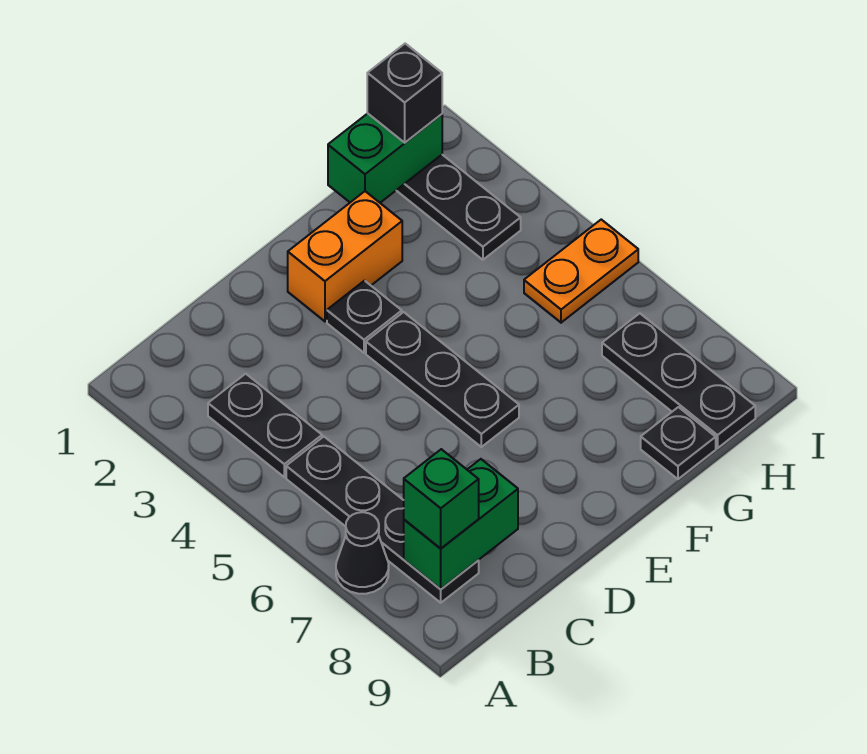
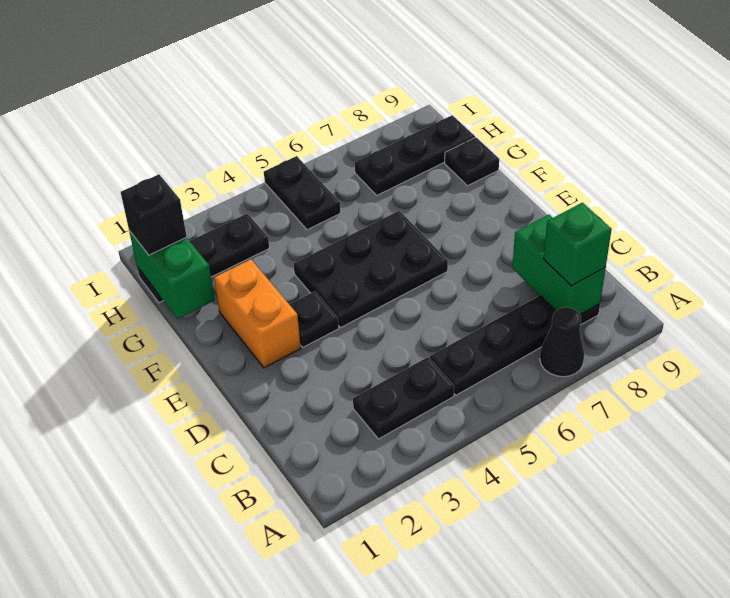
black plate E4:E6 level 1 -> black plate E4:F6 level 1
orange plate H5:I5 level 1 -> black plate H5:I5 level 1

